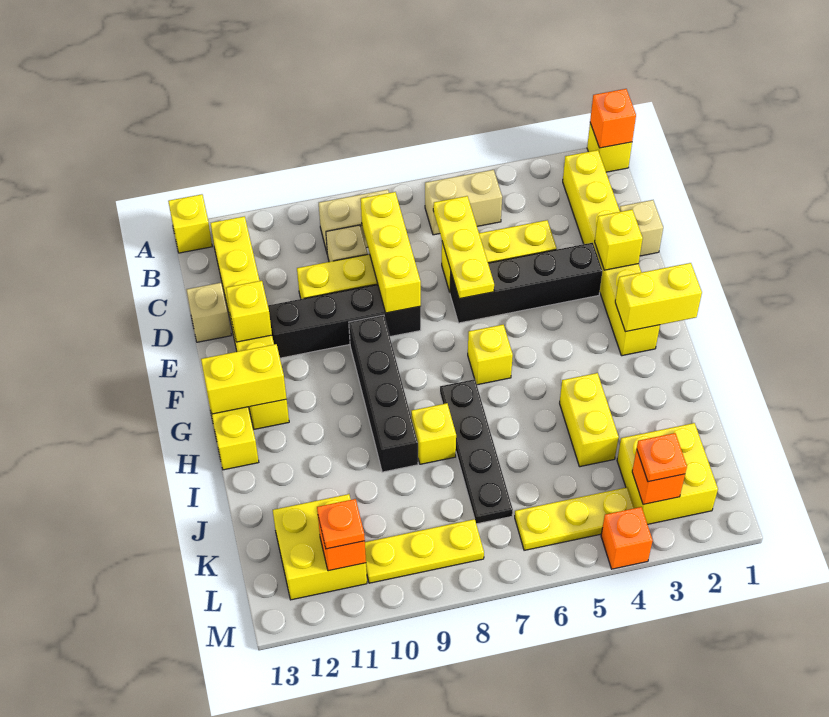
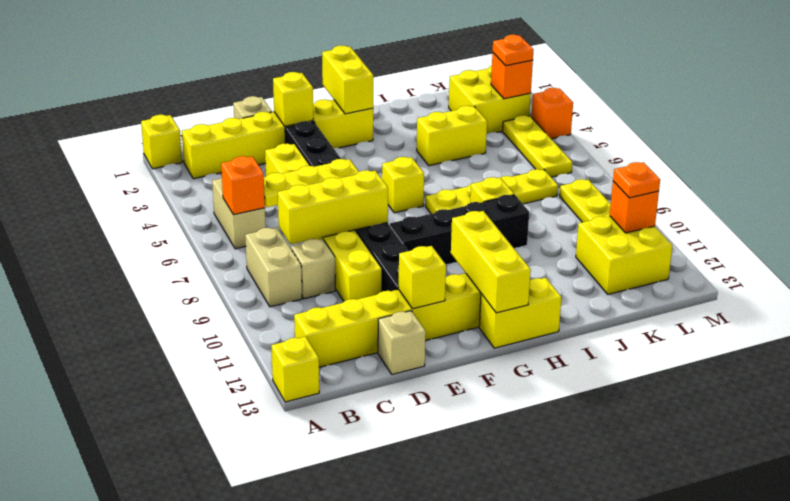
orange brick A1 level 2 -> orange brick B6 level 2
yellow brick G12:G13 level 2 -> yellow brick G11:G13 level 2
black plate H7:K7 level 1 -> yellow plate H7:K7 level 1

